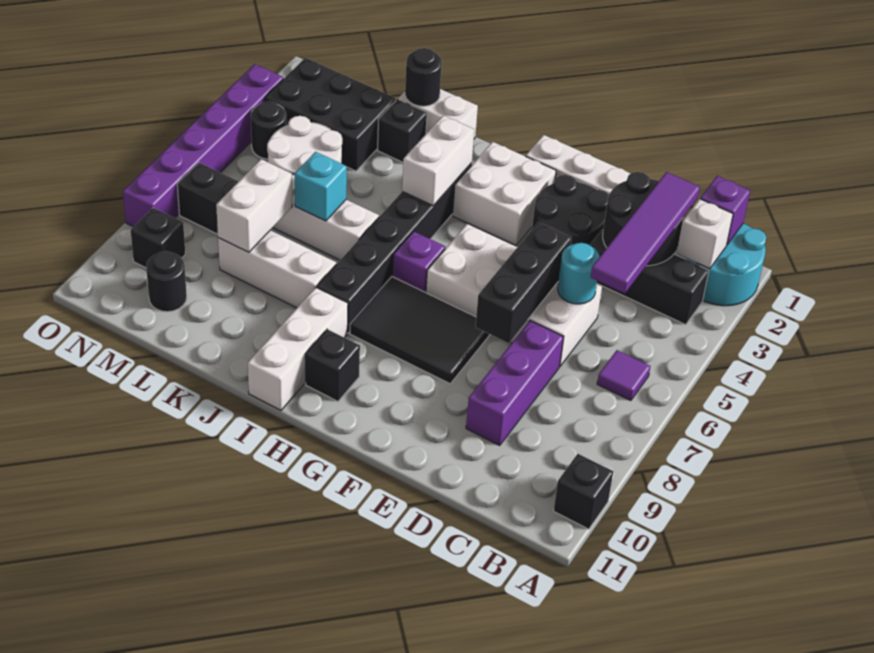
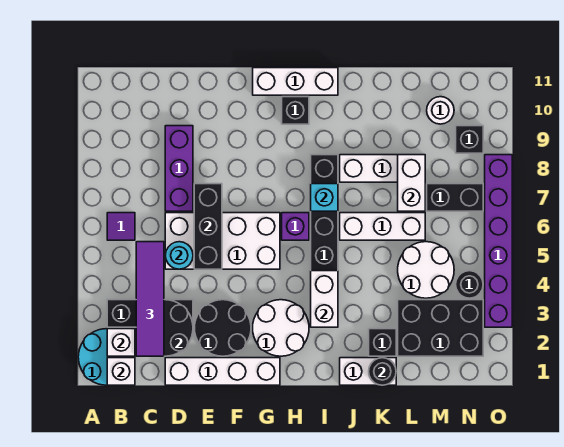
black brick A10 level 1 -> none
purple brick B1 level 2 -> white brick B1 level 2
black tile F7:H8 level 1 -> none
white brick G2:H3 level 1 -> white round brick G2:H3 level 1
white brick I9:I11 level 1 -> white brick G11:I11 level 1
cyan brick K6 level 2 -> cyan brick I7 level 2
black round brick M10 level 1 -> white round brick M10 level 1

